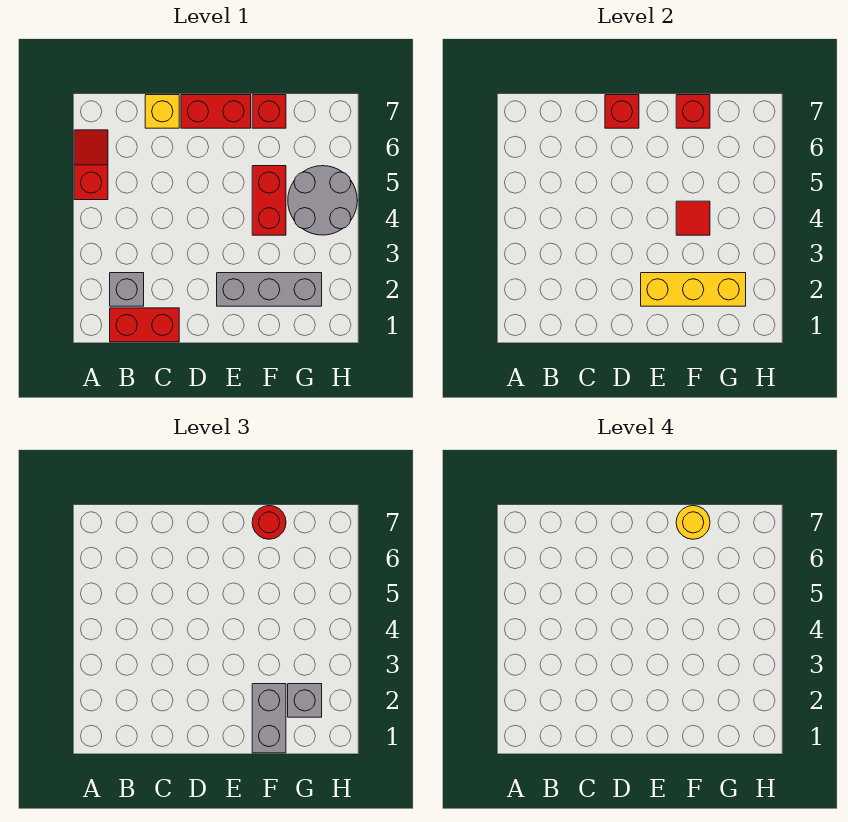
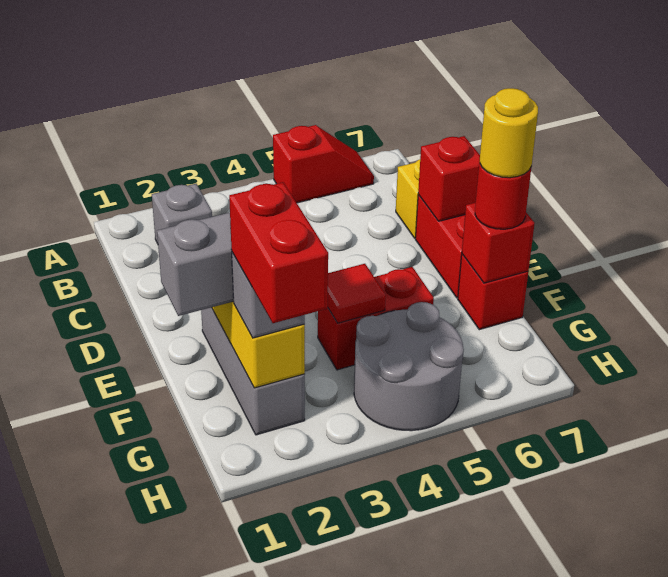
red brick B1:C1 level 1 -> red brick G2:H2 level 4

